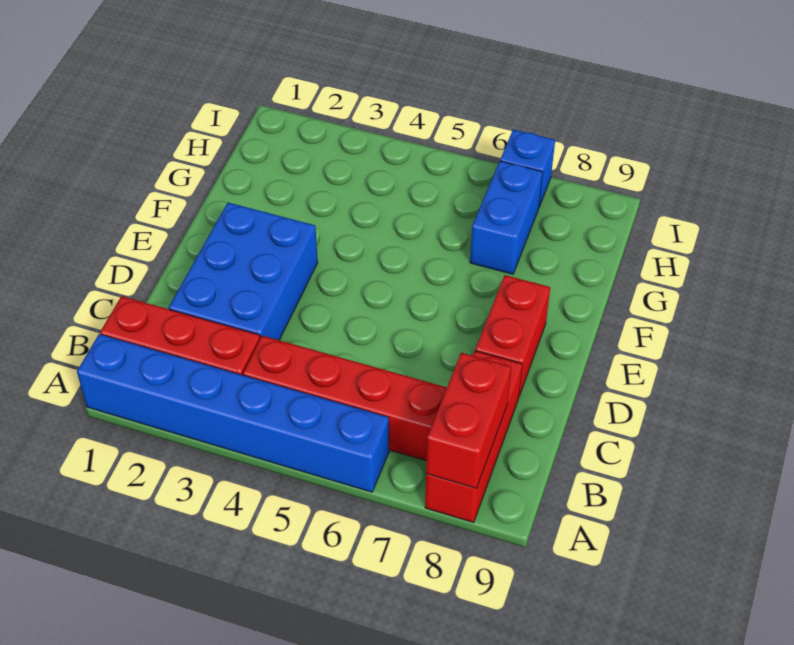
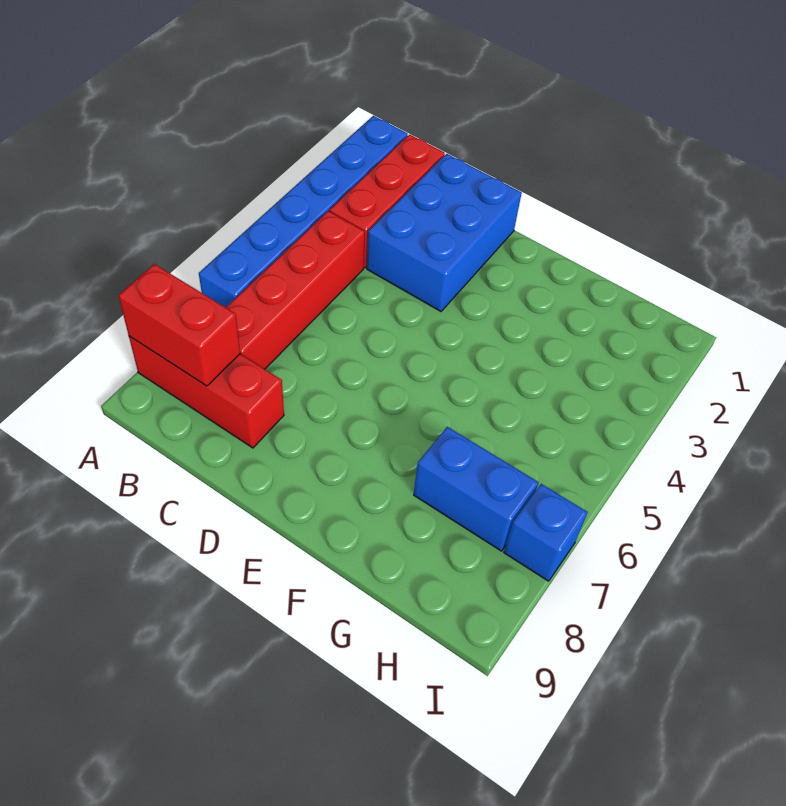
blue brick C2:E3 level 1 -> blue brick C1:D3 level 1
red brick D8:E8 level 1 -> none

